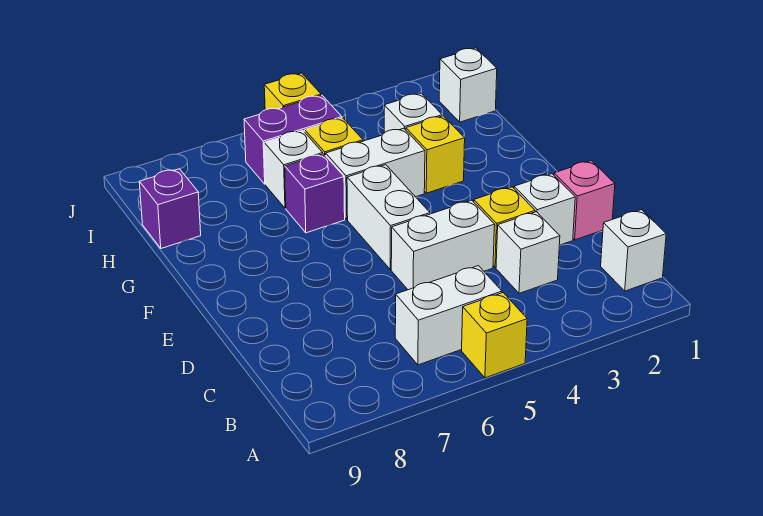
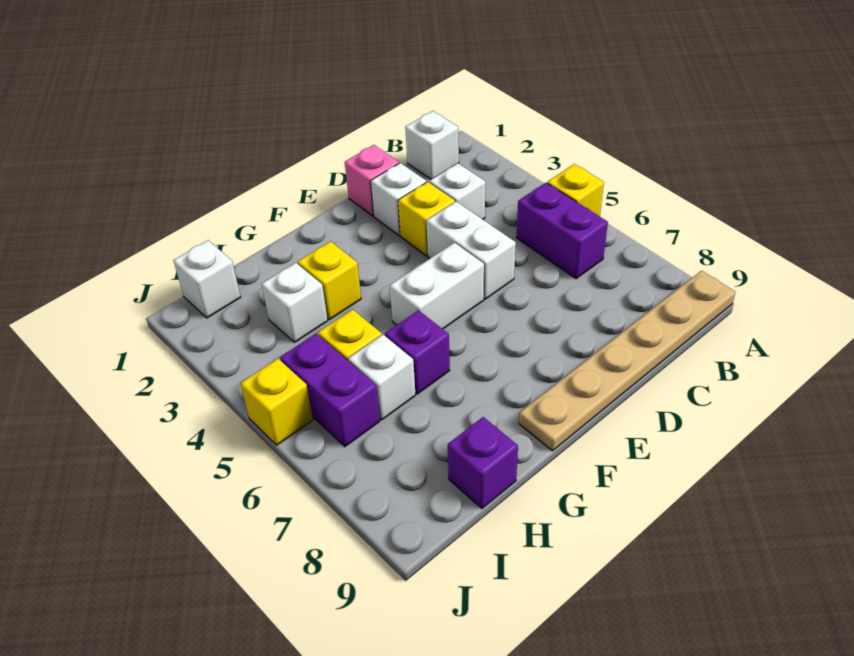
none -> tan plate A9:F9 level 1
white brick B5:B6 level 1 -> purple brick B5:B6 level 1
white brick G4:G5 level 1 -> none

